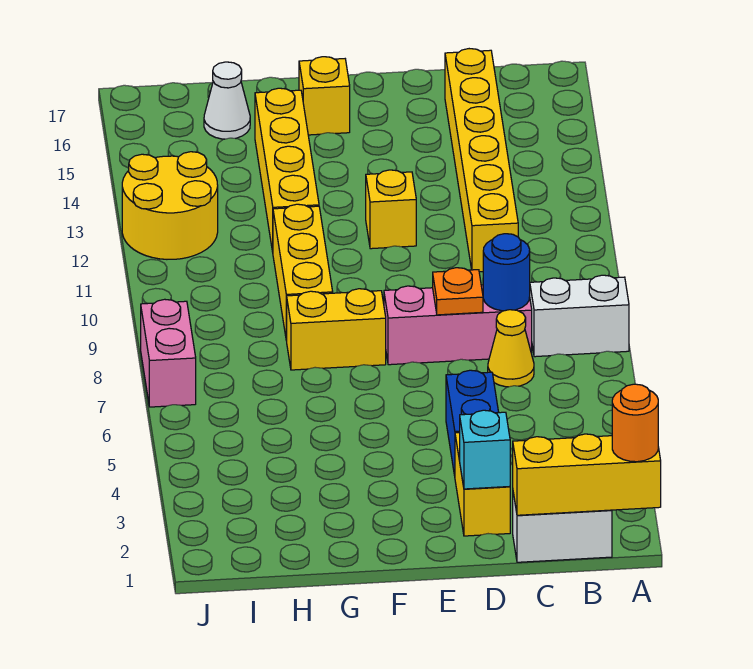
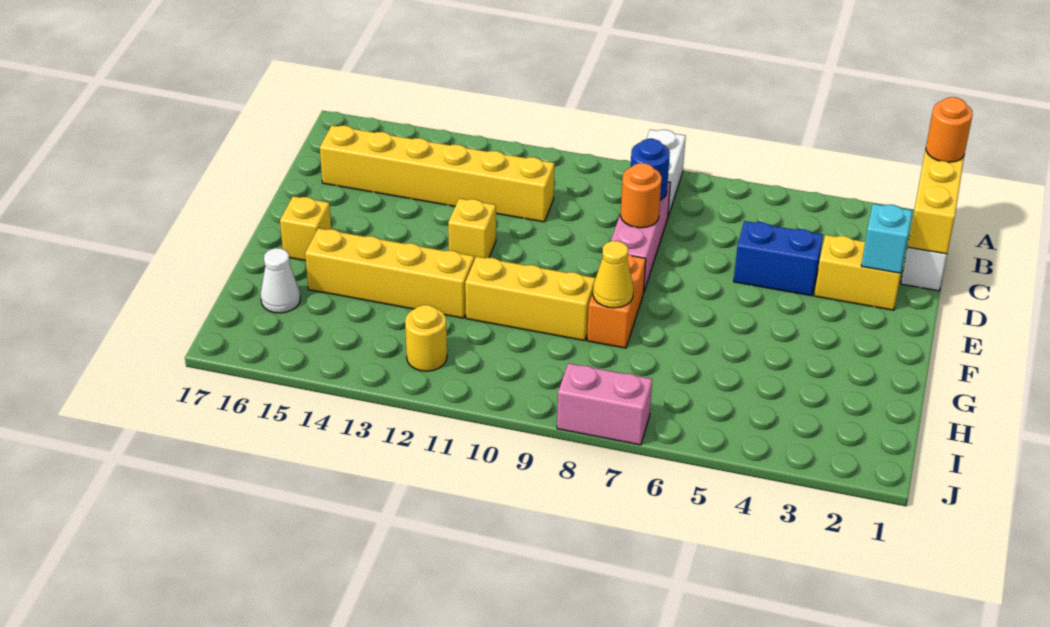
yellow cone C7 level 1 -> yellow cone G8 level 2
orange plate D8 level 2 -> orange round brick D8 level 2
yellow brick F8:G8 level 1 -> orange brick F8:G8 level 1
yellow round brick I12:J13 level 1 -> yellow round brick I12 level 1

